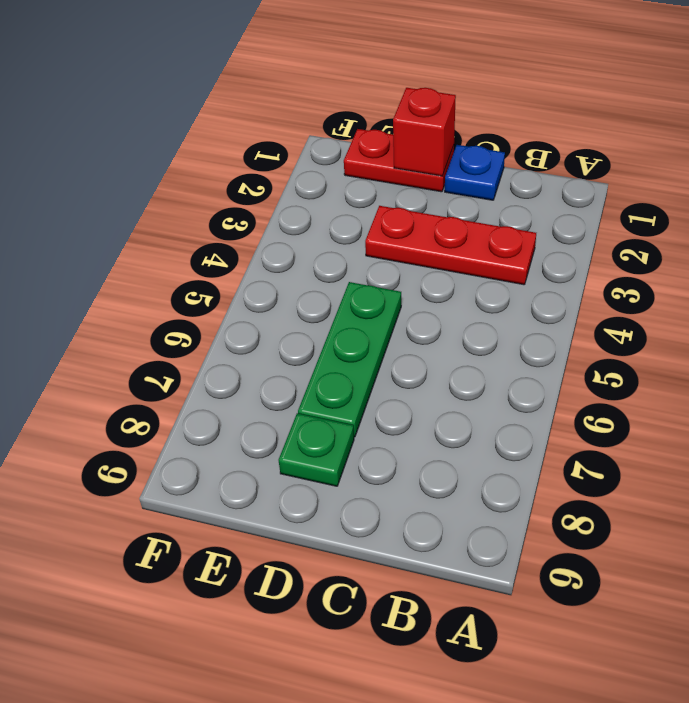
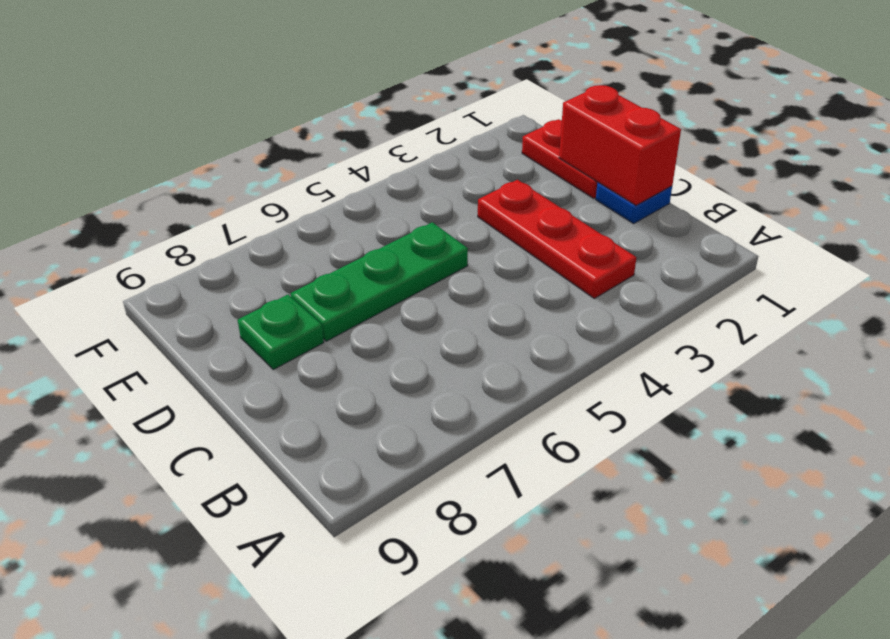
red brick D1 level 2 -> red brick C1:D1 level 2

